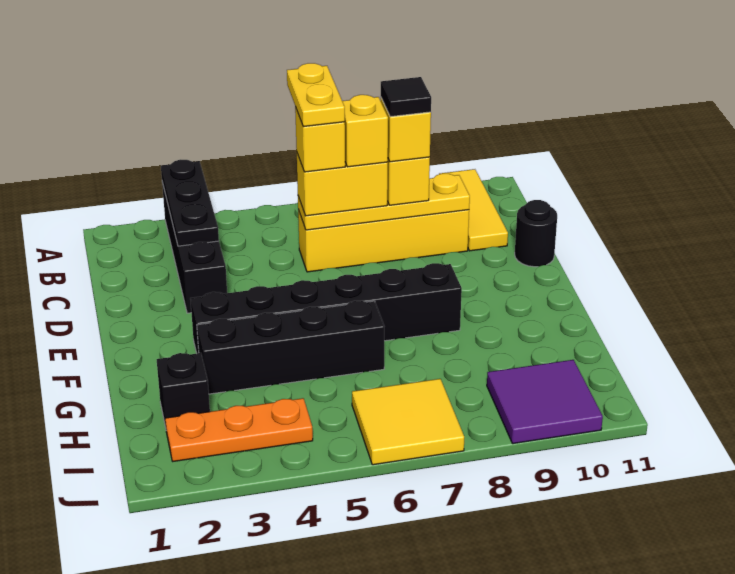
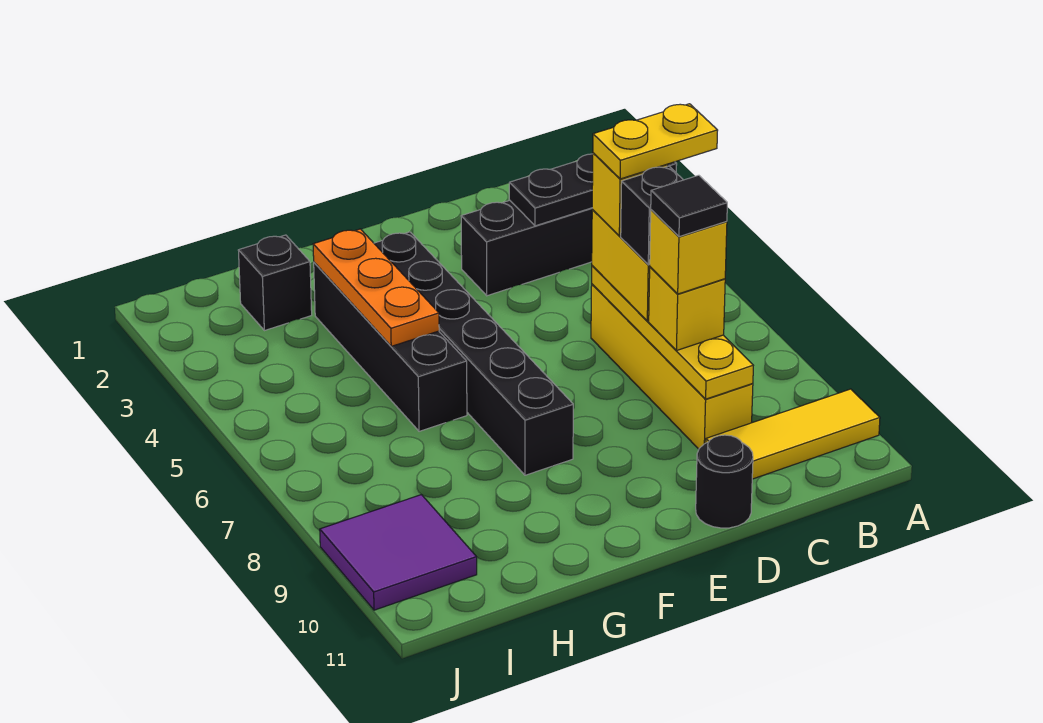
yellow brick C7 level 4 -> black brick C7 level 4
orange plate I2:I4 level 1 -> orange plate G3:G5 level 2
yellow tile I6:J7 level 1 -> none

